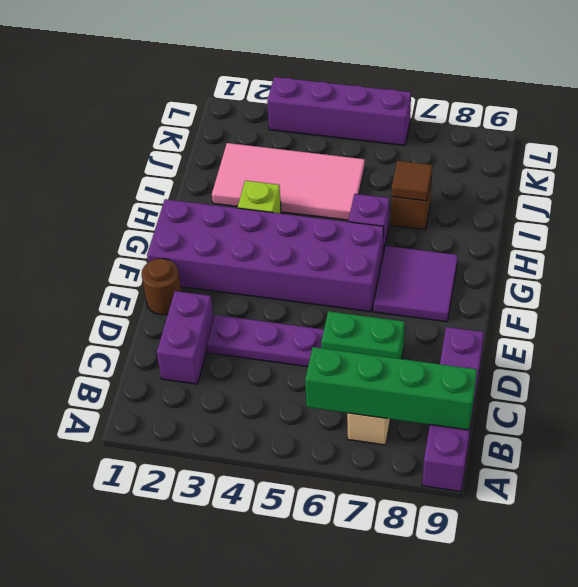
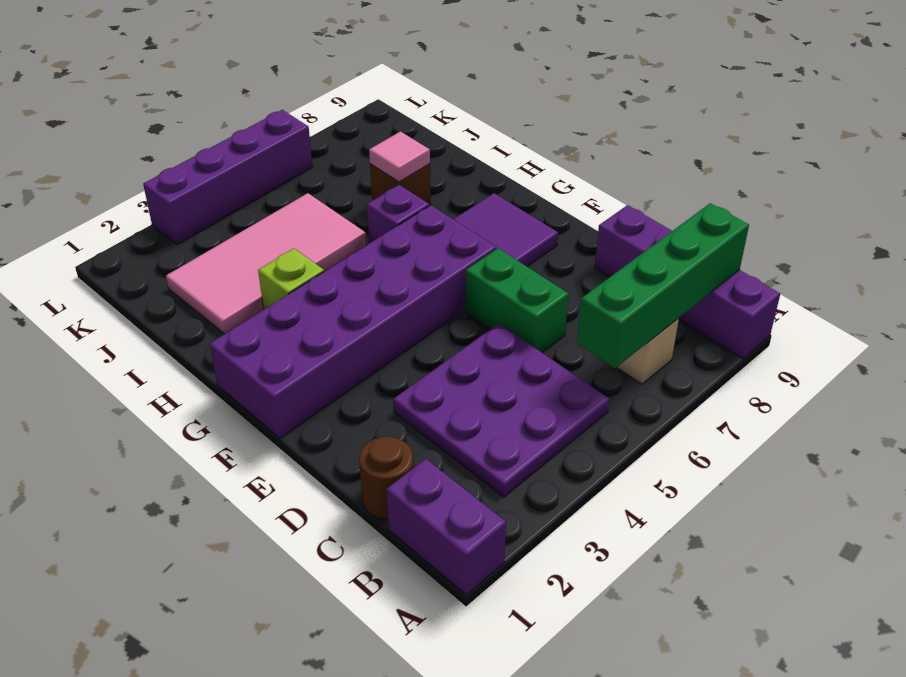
purple brick C2:D2 level 1 -> purple brick A1:B1 level 1
purple plate D3:D5 level 1 -> purple plate B3:D5 level 1
green brick D6:D7 level 1 -> green brick D6:E6 level 1
brown round brick E1 level 1 -> brown round brick C1 level 1
brown tile I7 level 2 -> pink tile I7 level 2

